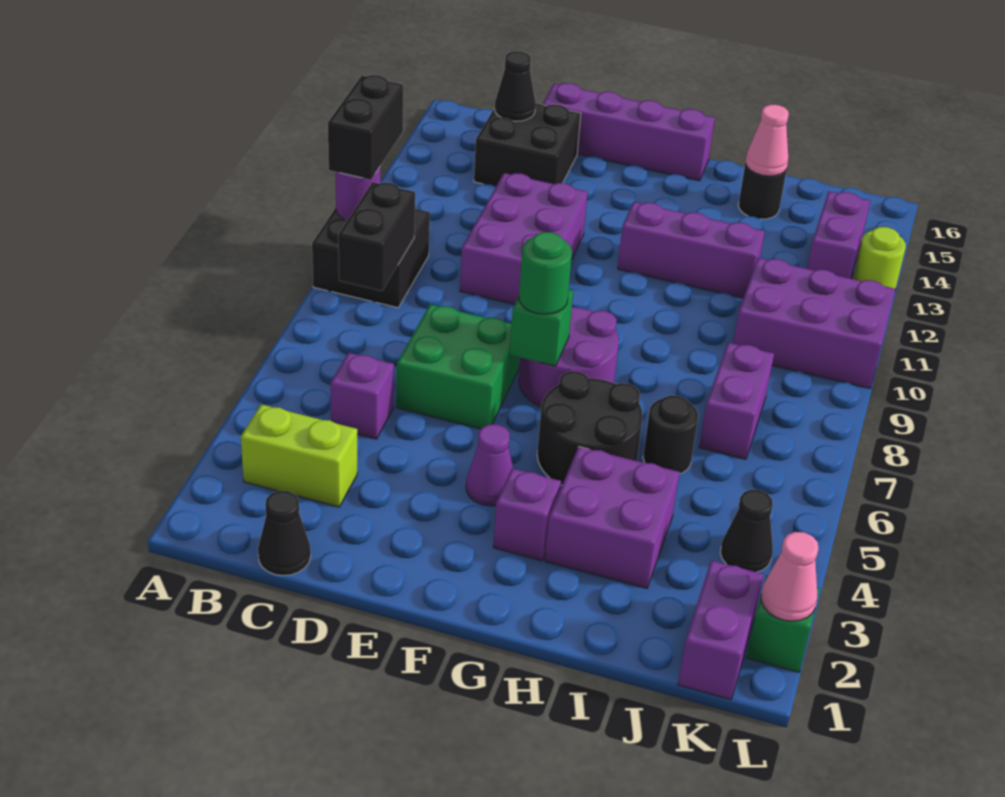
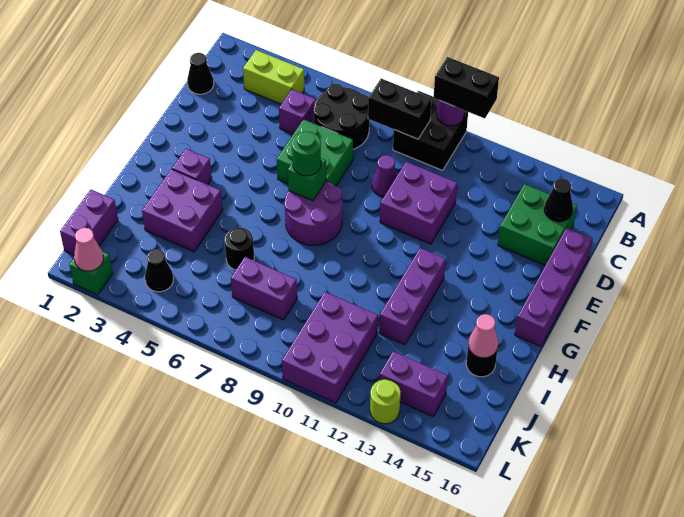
lime brick B3:C3 level 1 -> lime brick B3:B4 level 1
black brick C14:D15 level 1 -> green brick C14:D15 level 1
purple brick D10:E12 level 1 -> purple brick D10:E11 level 1
purple cone F4 level 1 -> purple cone D9 level 1
black round brick G5:H6 level 1 -> black round brick B6:C7 level 1
purple brick K1:K2 level 1 -> purple brick J1:K1 level 1

